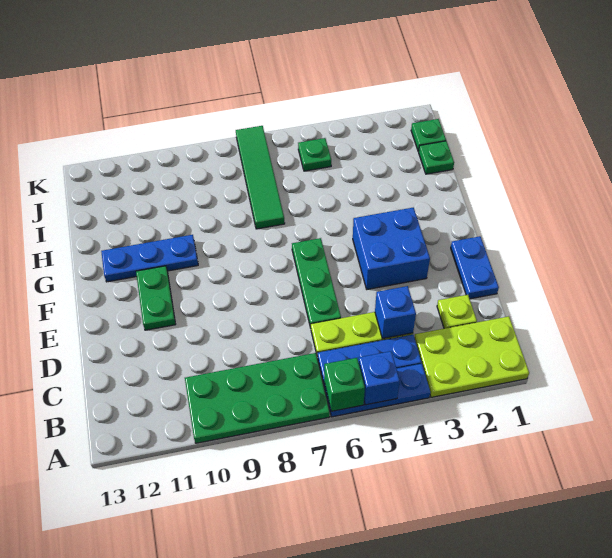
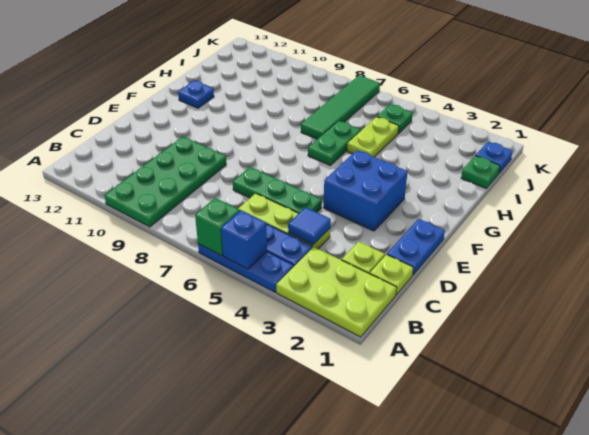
green plate A7:B10 level 1 -> green plate A9:D10 level 1
none -> lime plate C1 level 1
blue brick C4 level 2 -> blue tile C4 level 2
green plate D6:F6 level 1 -> green plate D5:D7 level 1
green plate E11:F11 level 1 -> green plate G6:H6 level 1
blue plate G10:G12 level 1 -> blue plate G12 level 1
none -> lime plate H5:I5 level 1
green plate J1 level 1 -> blue plate J1 level 1

